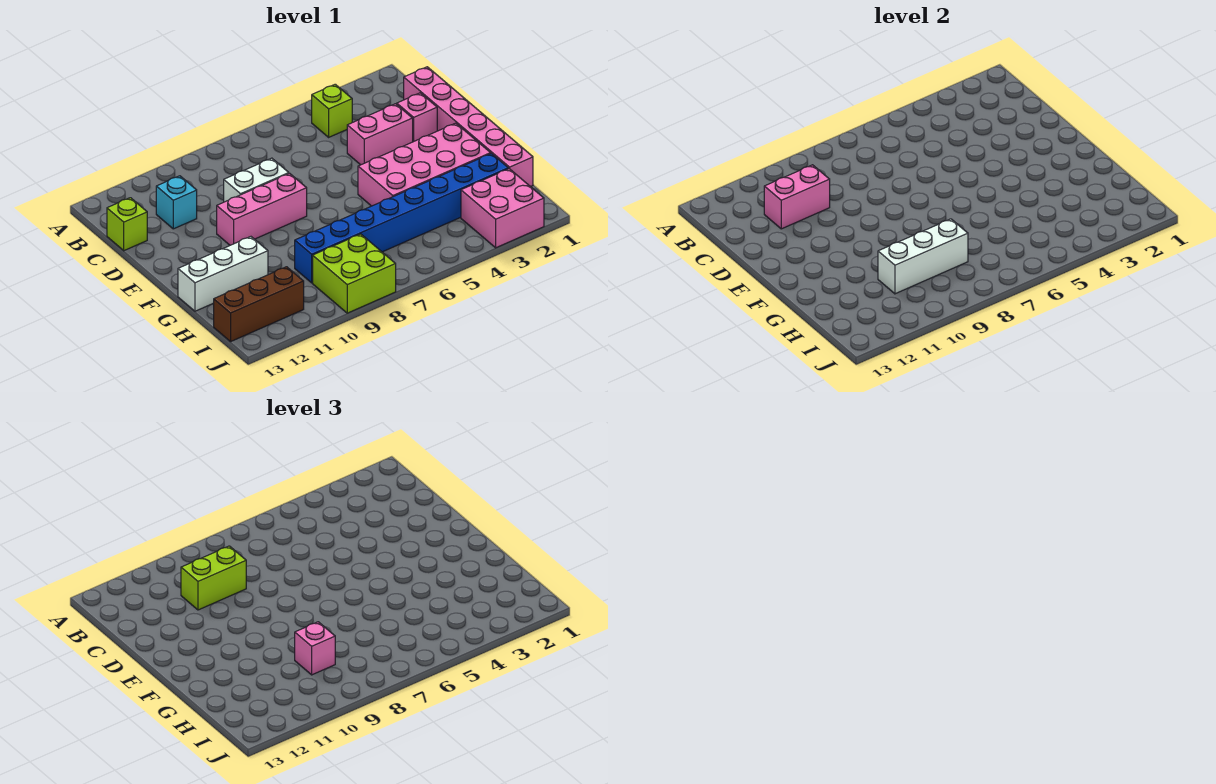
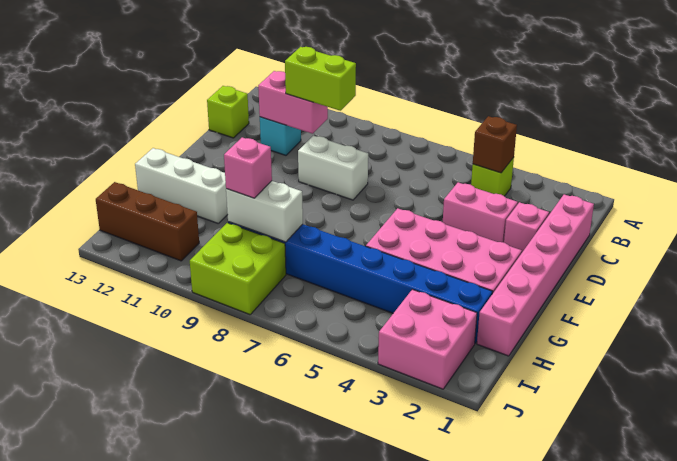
none -> brown brick B4 level 2
pink brick E8:E10 level 1 -> none
white brick H8:H10 level 2 -> white brick H8:H9 level 2

